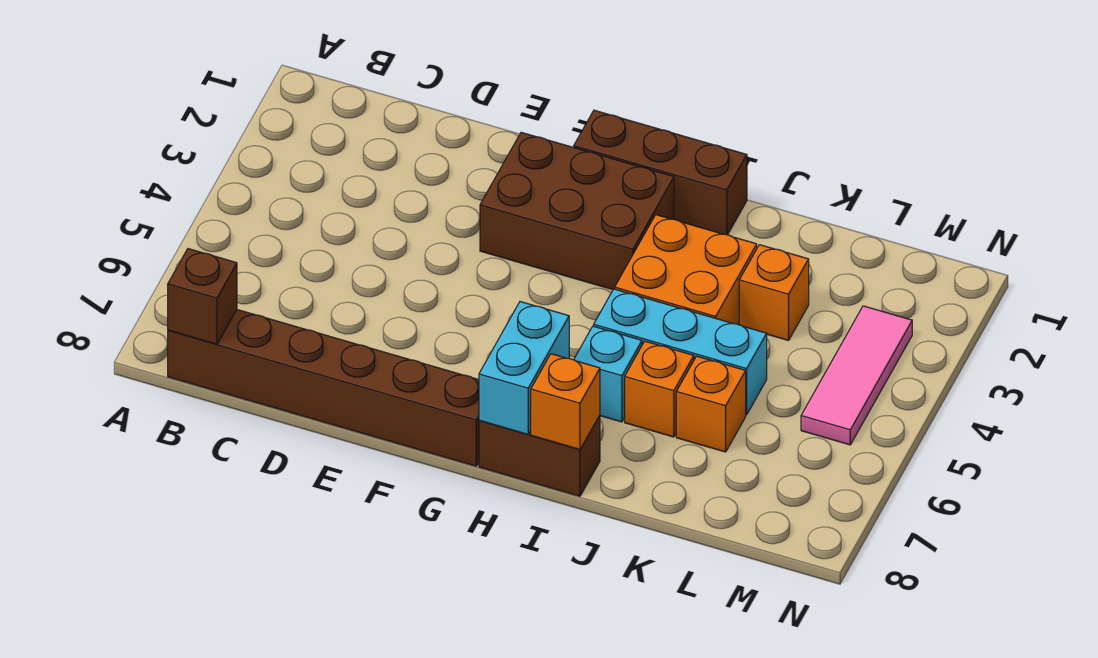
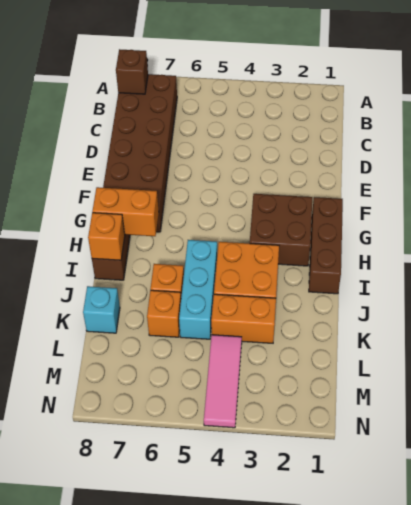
brown brick B8:G8 level 1 -> brown brick B7:G8 level 1
brown brick F2:H3 level 1 -> brown brick G2:H3 level 1
cyan brick H7:H8 level 2 -> orange brick H7:H8 level 2
cyan brick I6 level 1 -> cyan brick K8 level 1
orange brick K3 level 1 -> orange brick K3:K4 level 1
pink tile M3:M5 level 1 -> pink tile L4:N4 level 1

